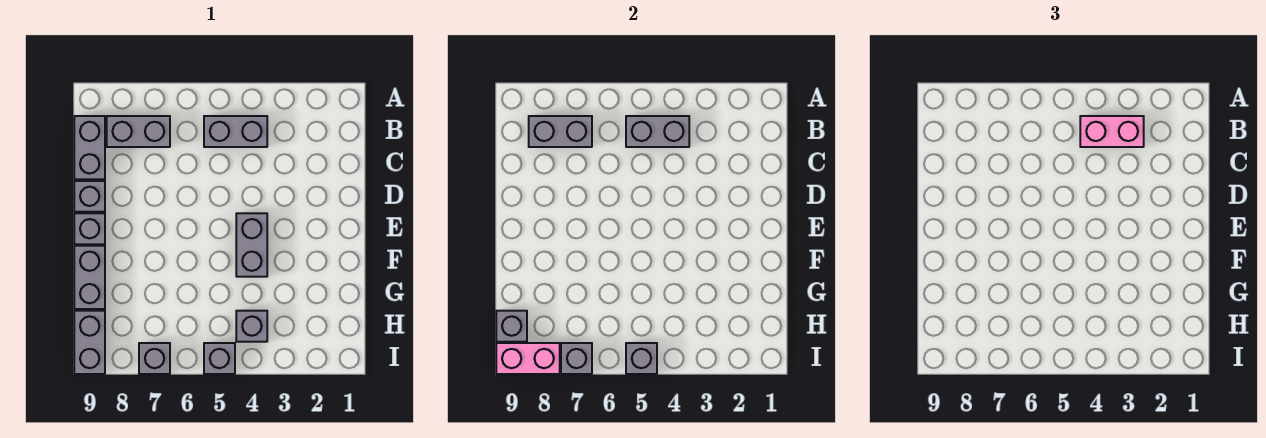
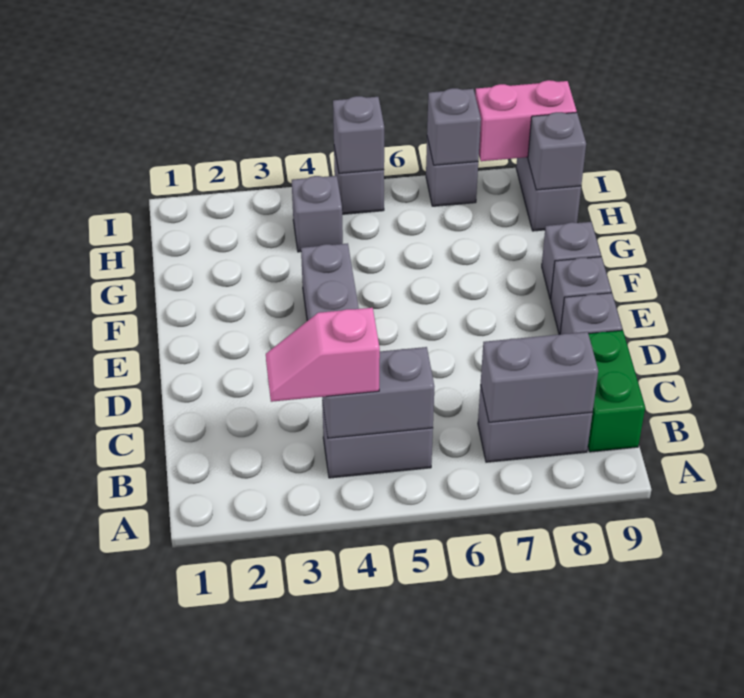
pink brick B3:B4 level 3 -> pink slope B3:B4 level 3 top 4
grey brick B9:C9 level 1 -> green brick B9:C9 level 1
grey brick F9:G9 level 1 -> grey brick F9 level 1

